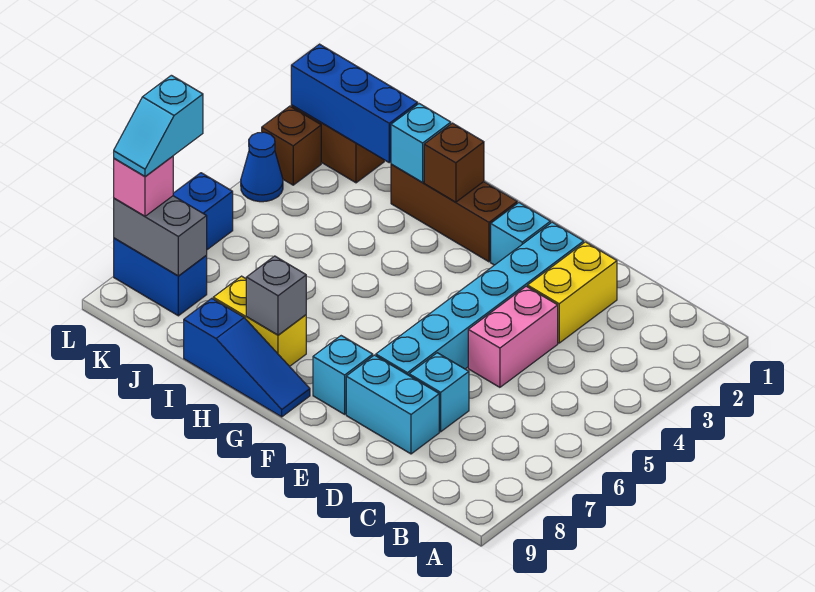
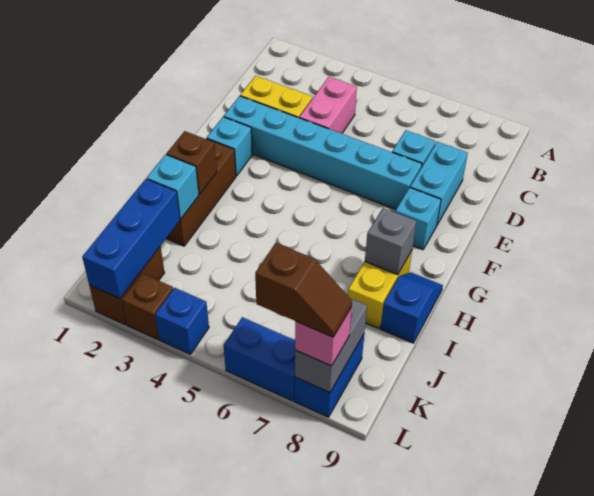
pink brick D4:D5 level 1 -> pink brick C4:D4 level 1
blue slope G9:I9 level 1 top I -> blue slope H9:I9 level 1 top I
blue cone L4 level 1 -> blue brick L4 level 1
cyan slope L7:L8 level 4 top 7 -> brown slope L7:L8 level 4 top 7

